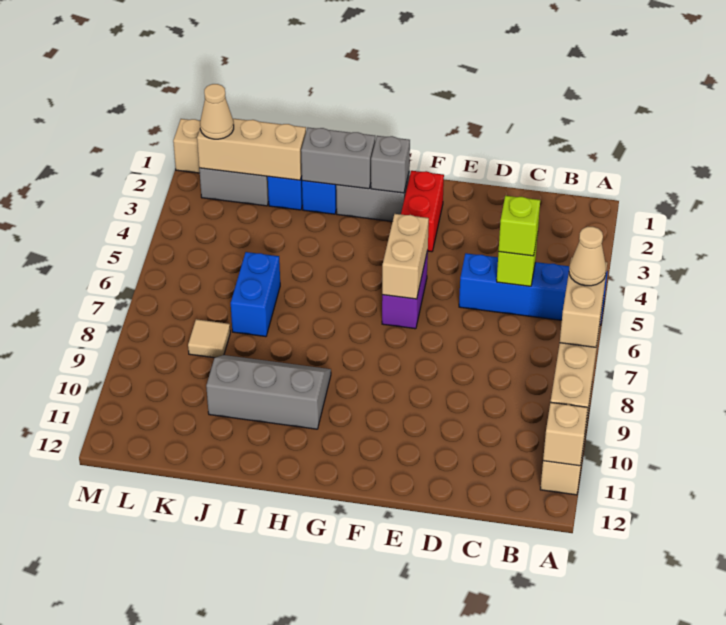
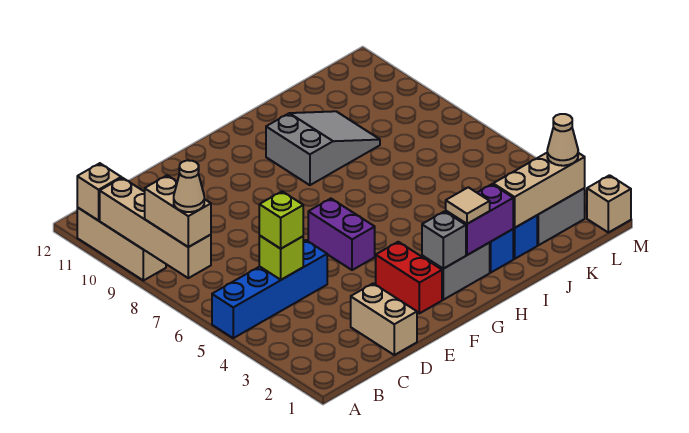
tan brick F5:F6 level 2 -> tan brick D1:D2 level 1
grey brick H2:I2 level 2 -> purple brick H2:I2 level 2
grey slope H9:J10 level 1 top 10 -> grey slope H9:J10 level 1 top H
blue brick J6:J7 level 1 -> none
tan tile K8 level 1 -> tan tile H2 level 3

